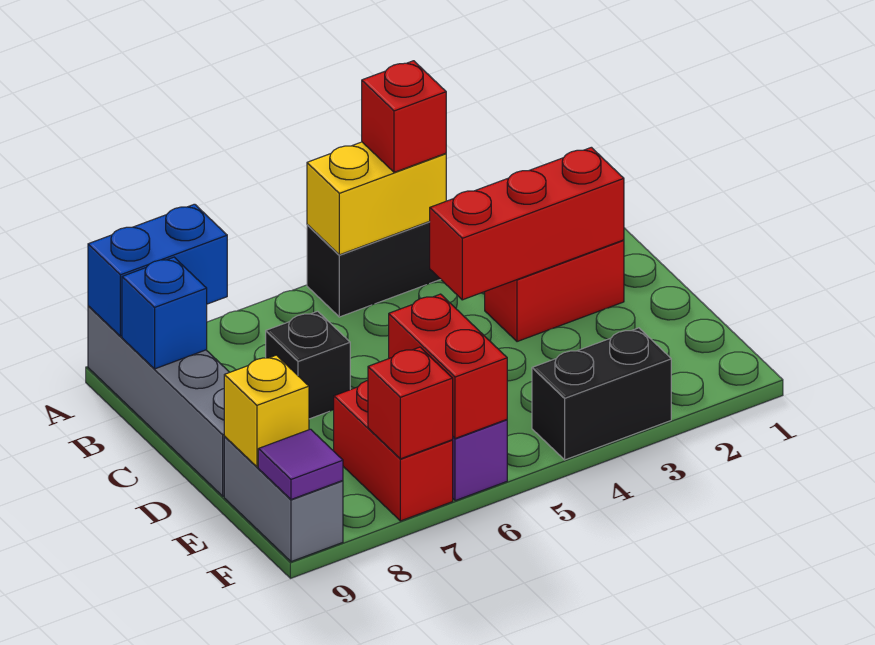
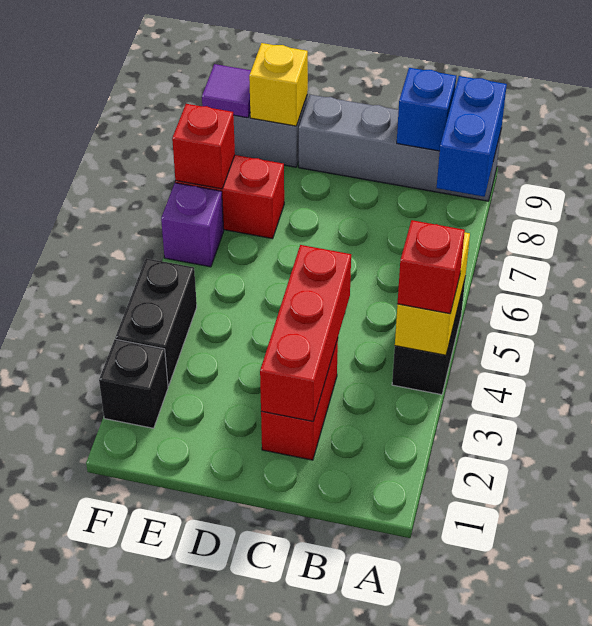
black brick C7 level 1 -> black brick F2 level 1
red brick E6:F6 level 2 -> none

